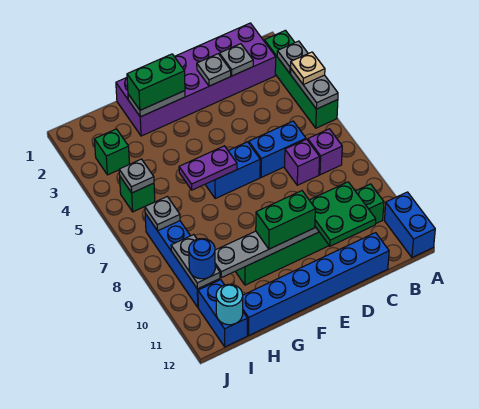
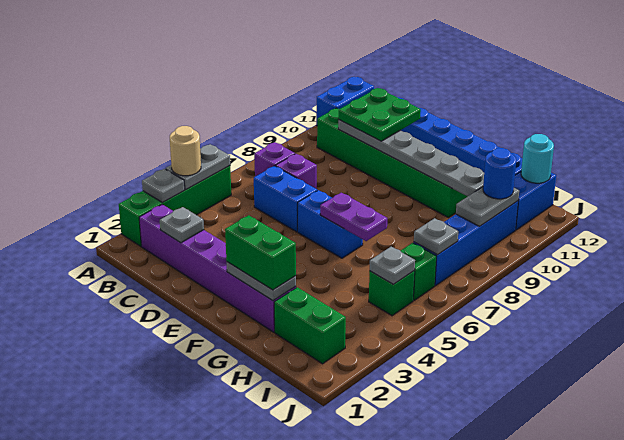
tan plate A4 level 3 -> tan round brick A4 level 3
purple brick B1:G2 level 1 -> purple brick B2:G2 level 1
grey plate D2 level 2 -> none
green brick E10:F10 level 3 -> green brick H2:I2 level 1
green brick I3 level 1 -> green brick I6 level 1

